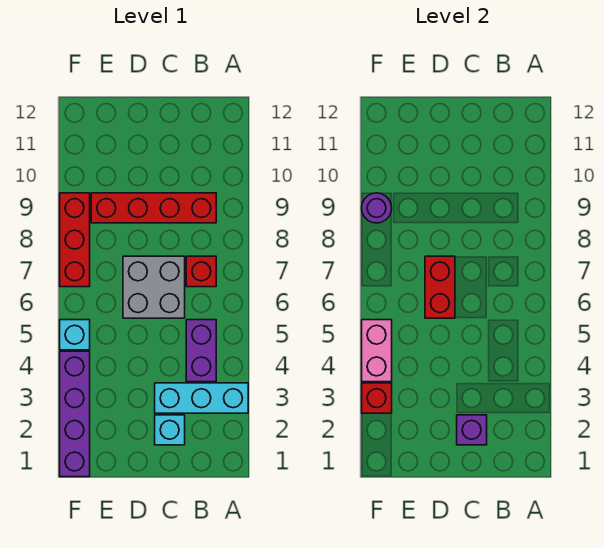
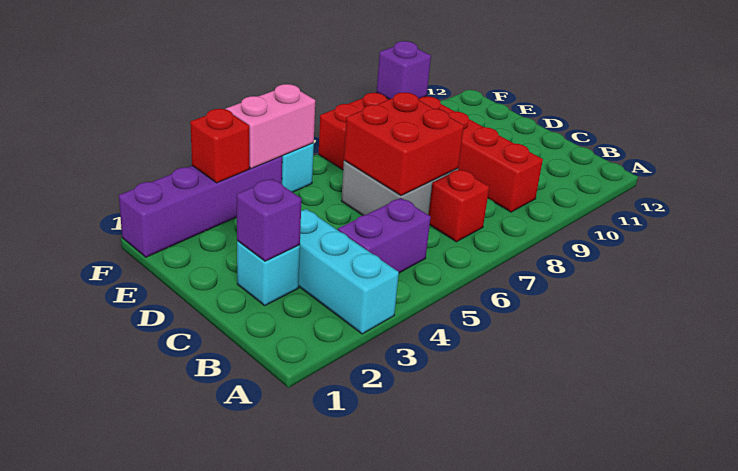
red brick D6:D7 level 2 -> red brick C6:D7 level 2
purple round brick F9 level 2 -> purple brick F9 level 2

